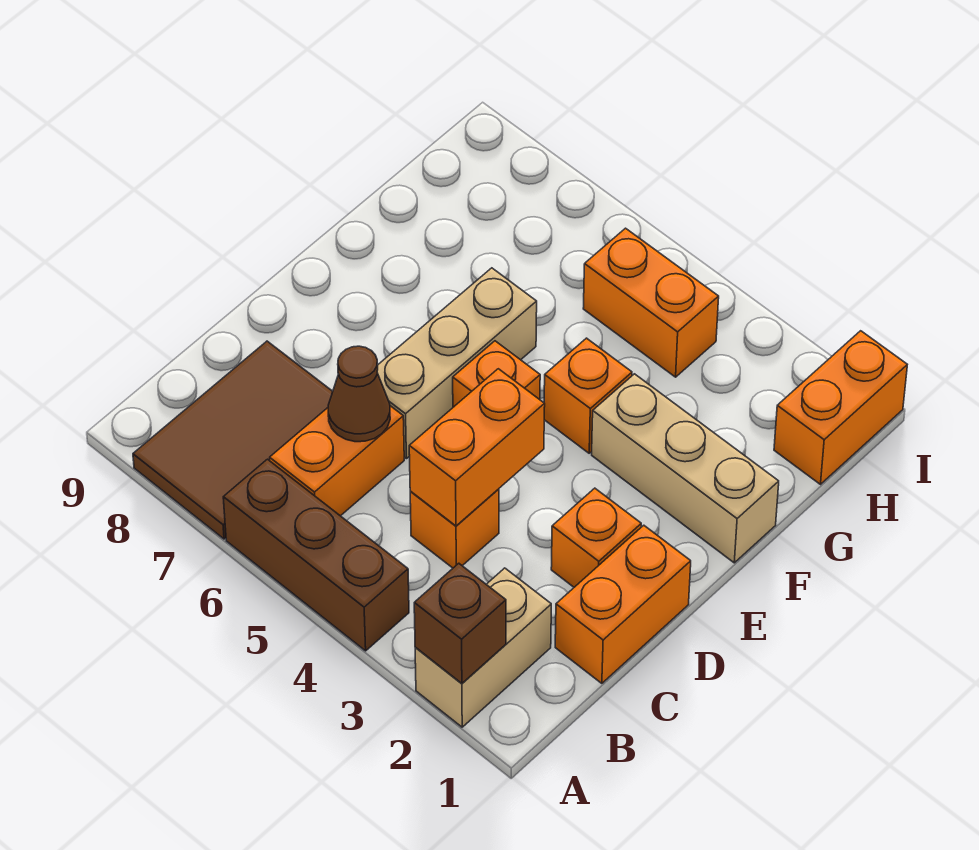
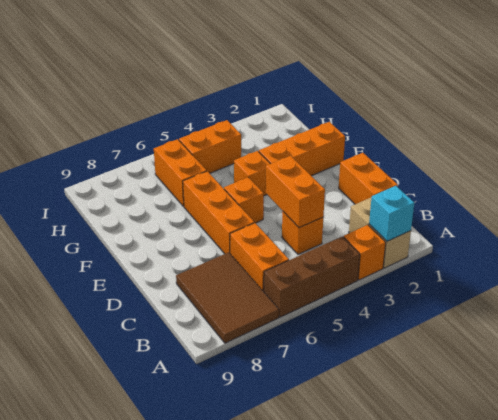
brown brick A2 level 2 -> cyan brick A2 level 2
brown cone C6 level 2 -> none
orange brick D2 level 1 -> orange brick A3 level 1
tan brick D6:F6 level 1 -> orange brick D6:F6 level 1
tan brick F1:F3 level 1 -> orange brick F1:F3 level 1
orange brick H1:I1 level 1 -> orange brick G6:H6 level 1

